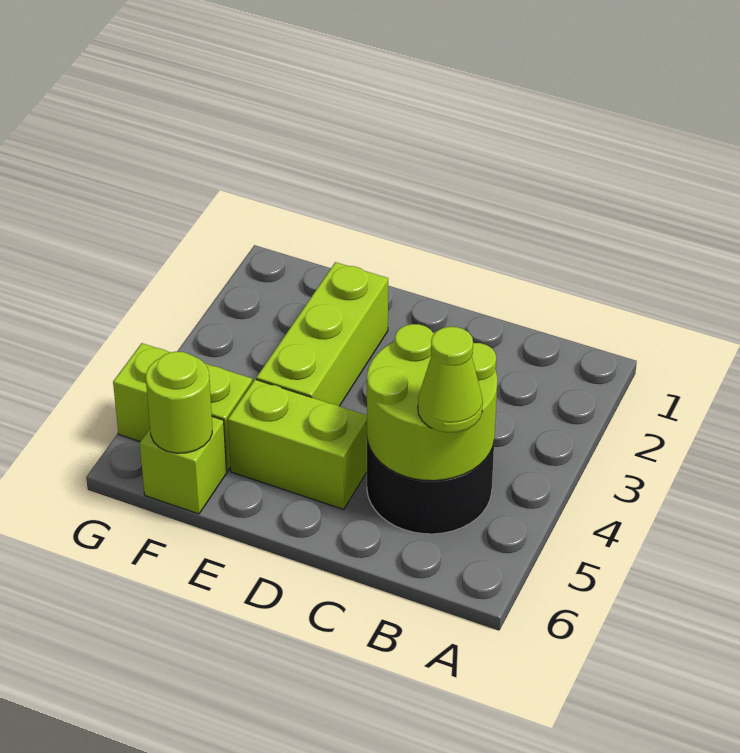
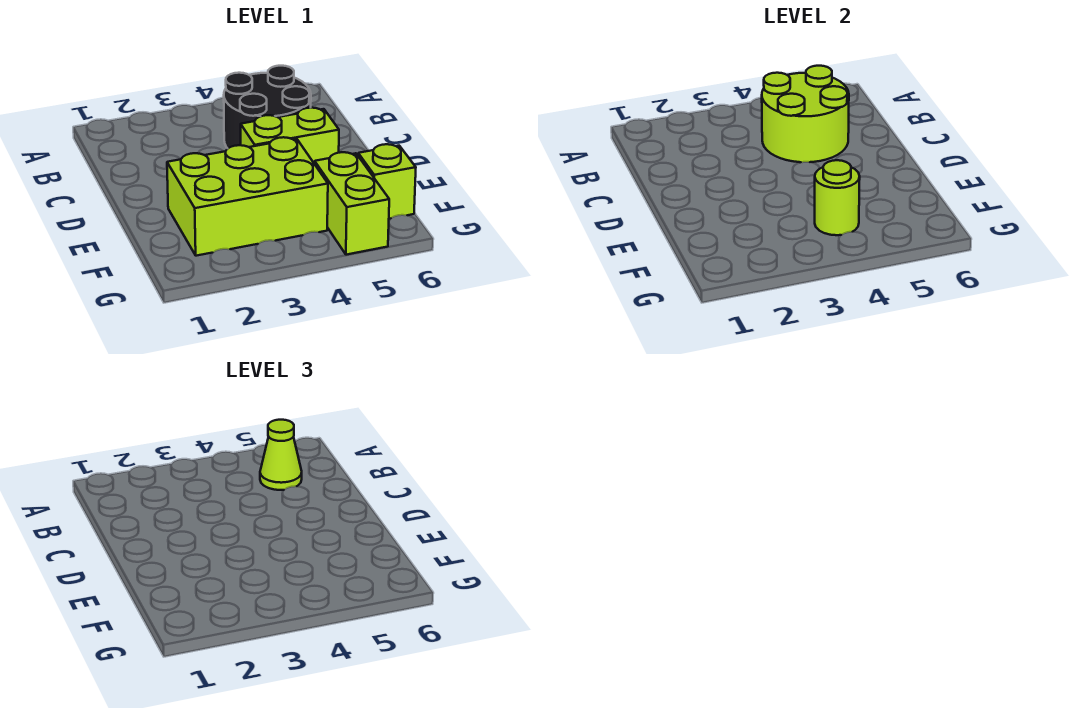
lime brick D5:E5 level 1 -> lime brick D4:D5 level 1
lime brick E2:E4 level 1 -> lime brick E2:F4 level 1
lime round brick F6 level 2 -> lime round brick F4 level 2

